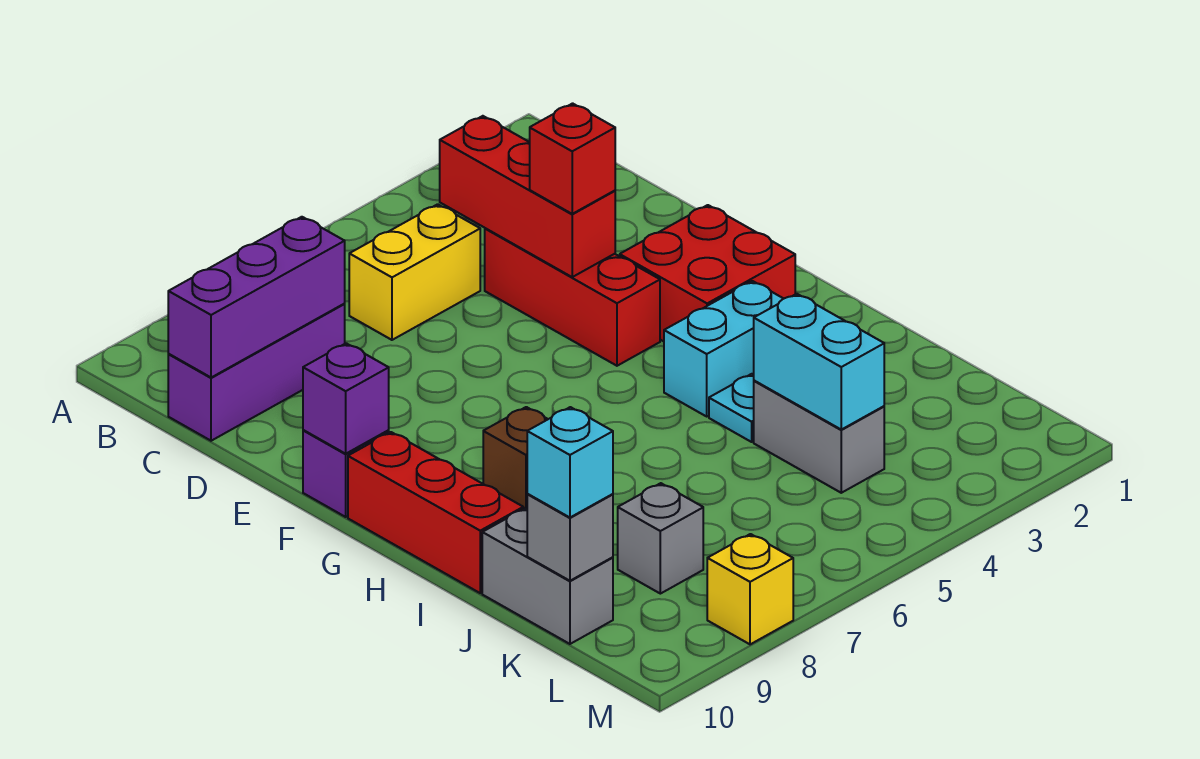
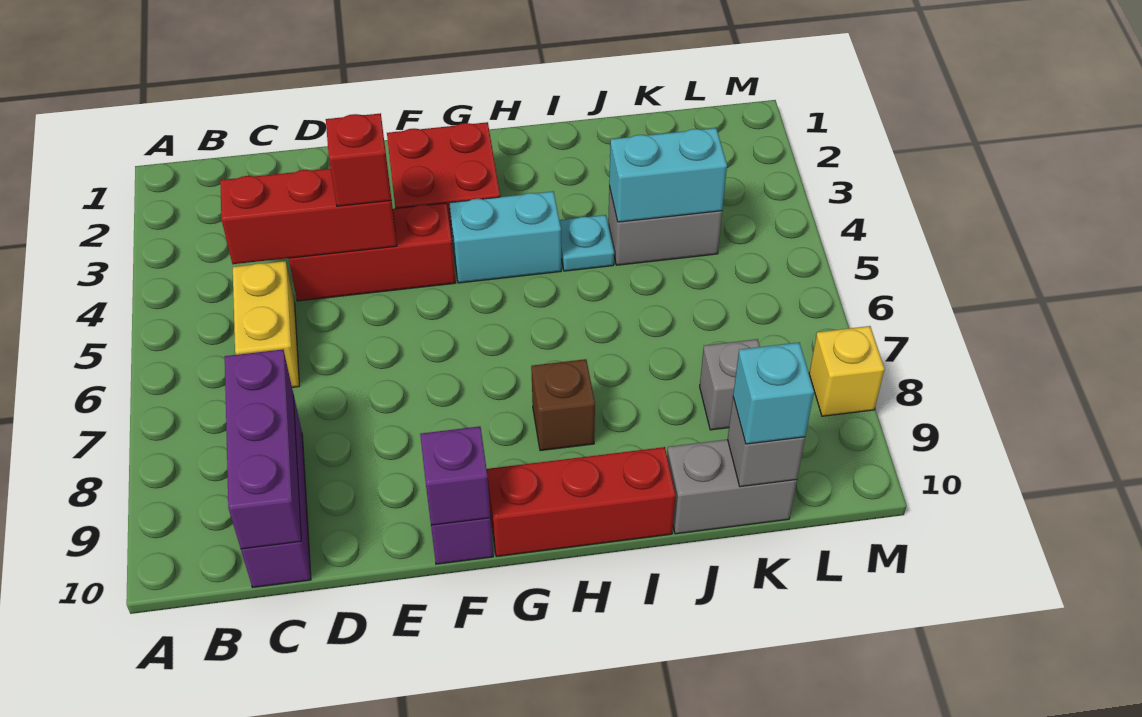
cyan brick H3:H4 level 1 -> cyan brick G4:H4 level 1

